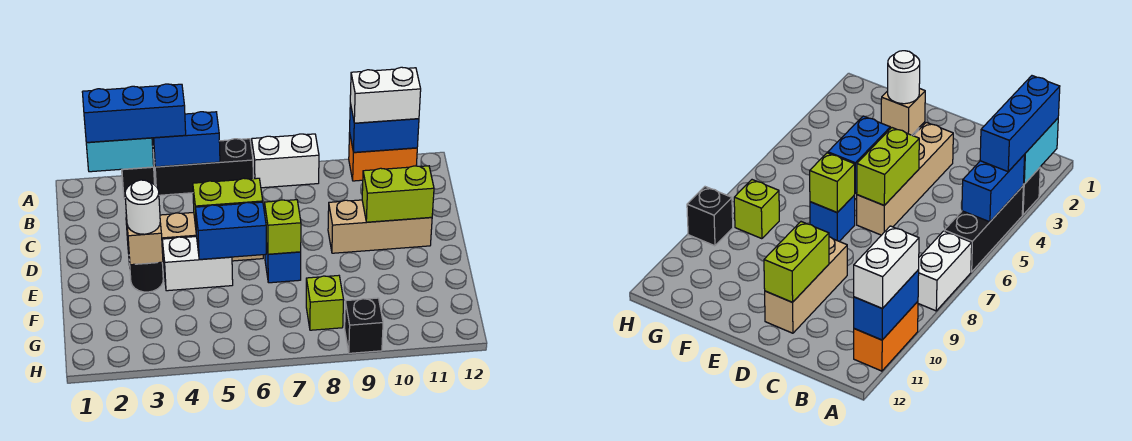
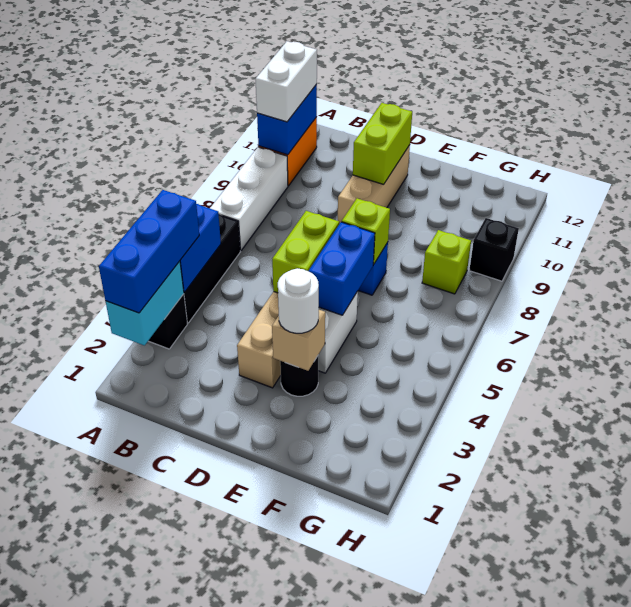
white brick A7:A8 level 1 -> white brick A7:A9 level 1

